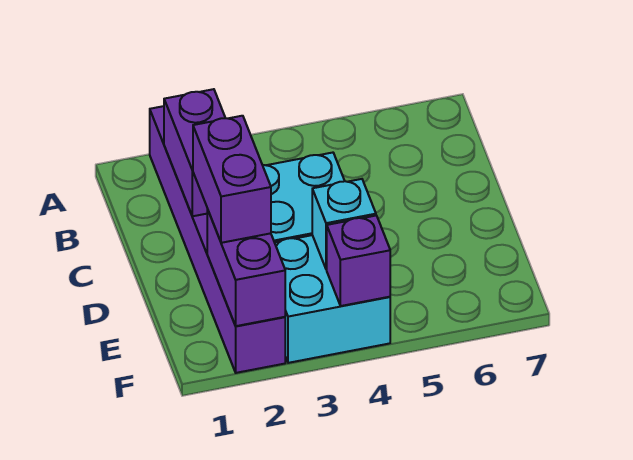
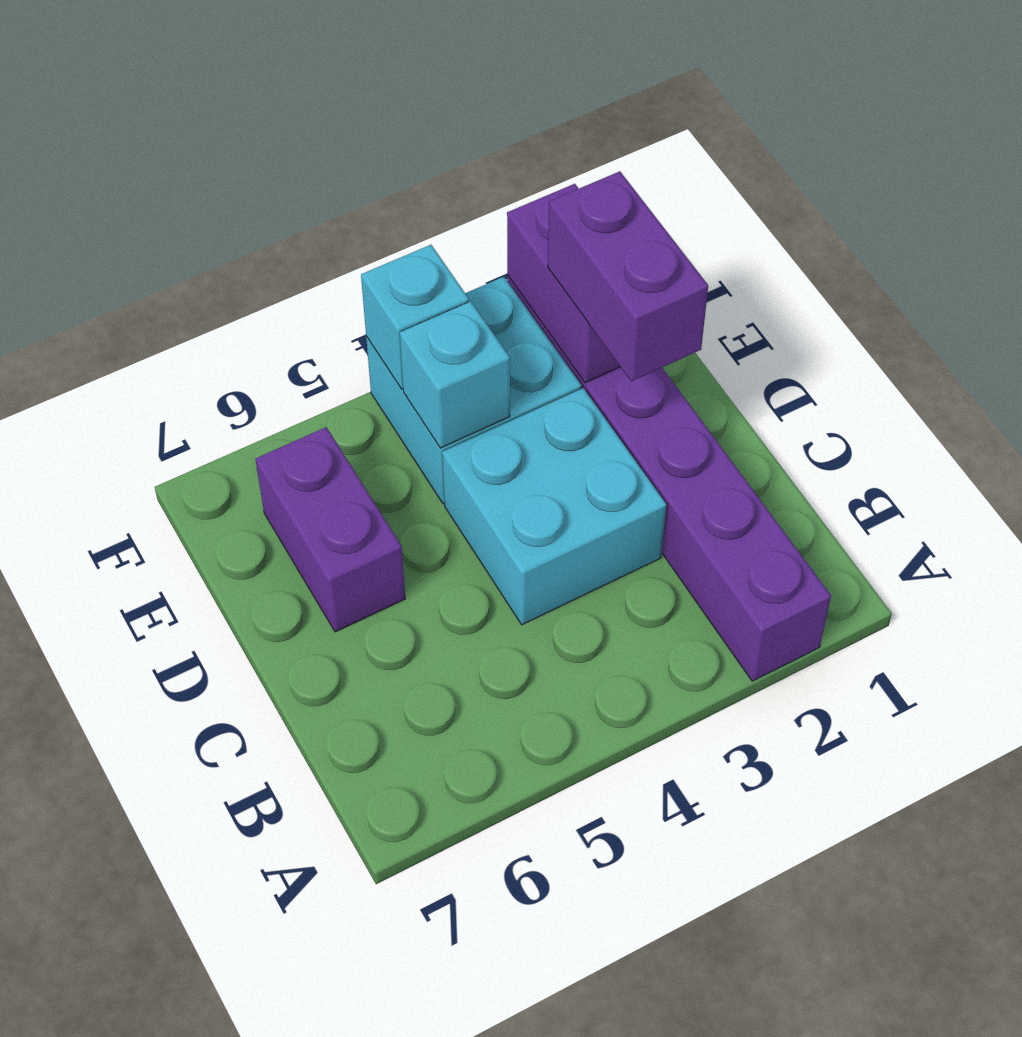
purple brick B2:C2 level 2 -> purple brick D6:E6 level 1
purple brick F4 level 2 -> cyan brick F4 level 2

